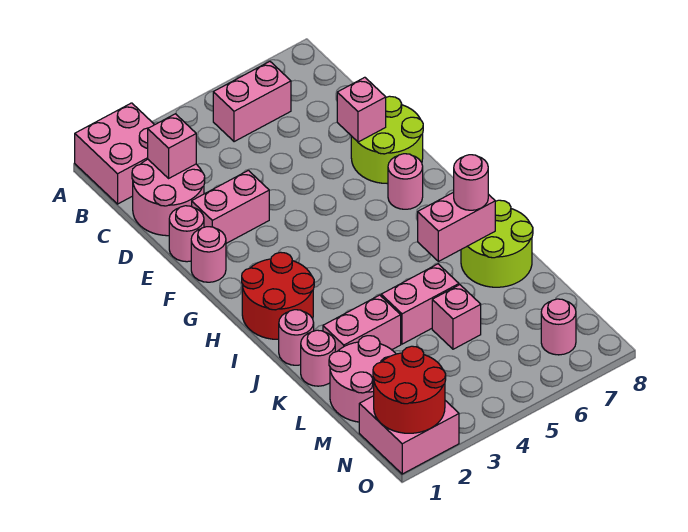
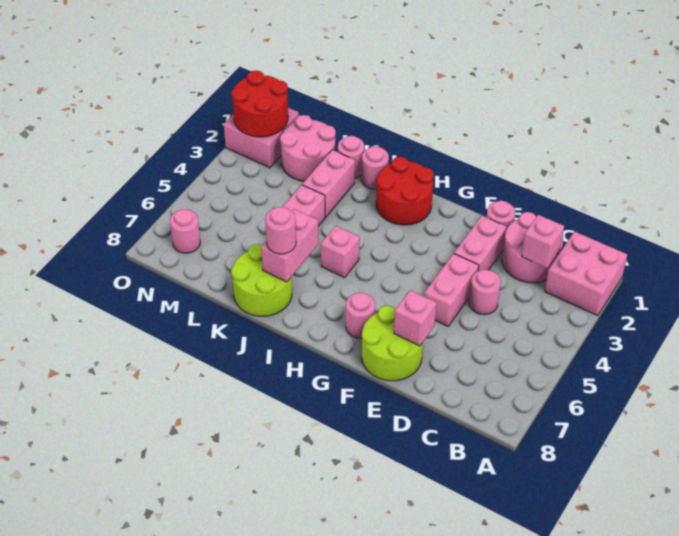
pink brick B5:B6 level 1 -> pink brick E4:E5 level 1
pink round brick F1 level 1 -> pink round brick D4 level 1
pink brick L5 level 1 -> pink brick I5 level 1

